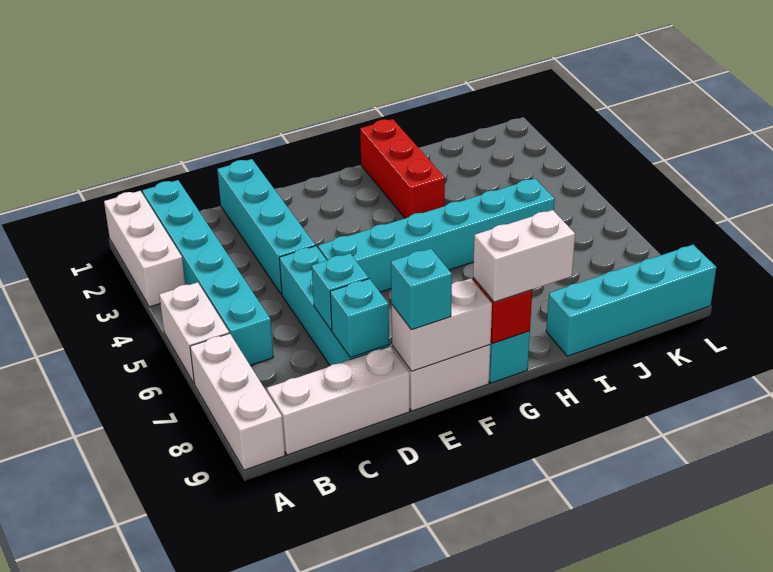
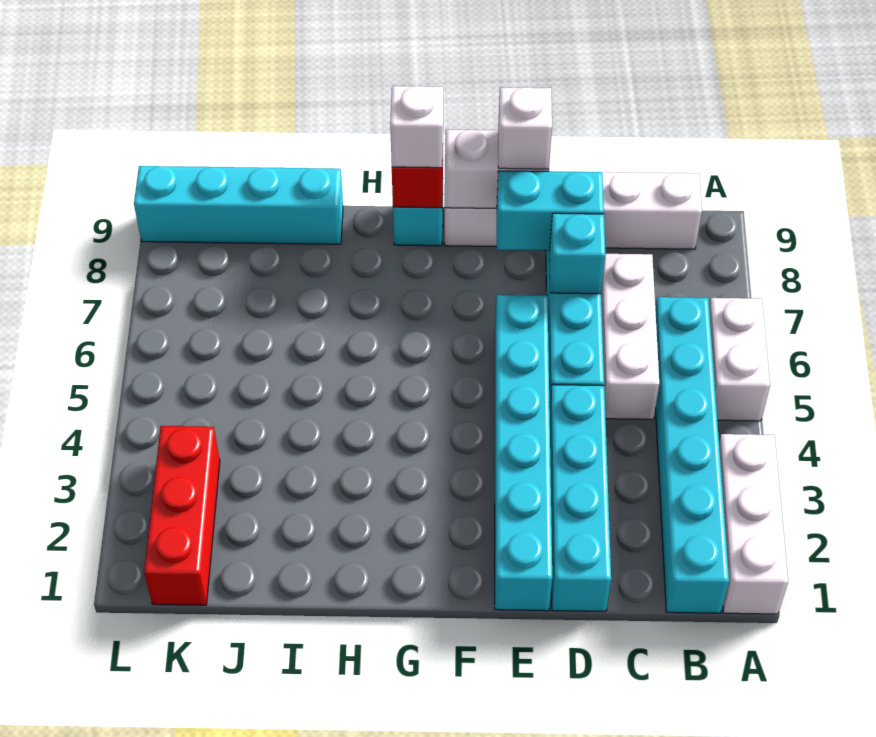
white brick A7:A9 level 1 -> white brick C5:C7 level 1
cyan brick D8 level 2 -> cyan brick D8:E8 level 2
cyan brick E5:J5 level 1 -> cyan brick E1:E6 level 1
cyan brick E9 level 3 -> white brick E9 level 3
white brick G9:H9 level 3 -> white brick G9 level 3
red brick H1:H3 level 1 -> red brick K1:K3 level 1

